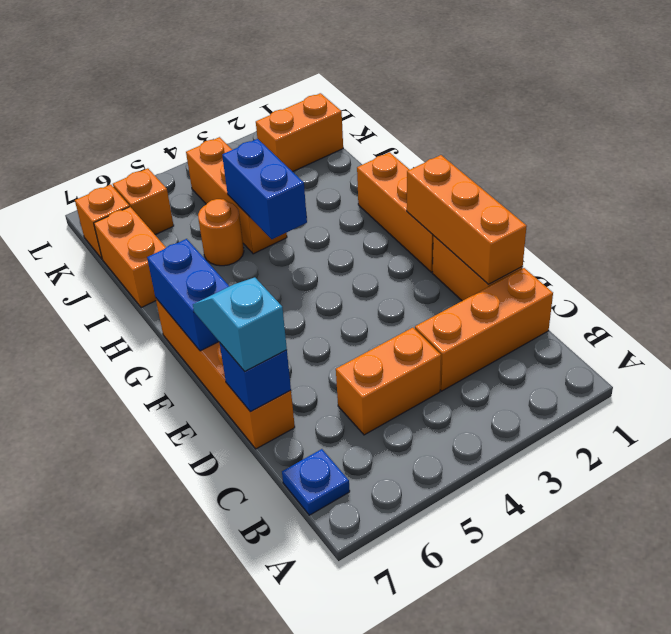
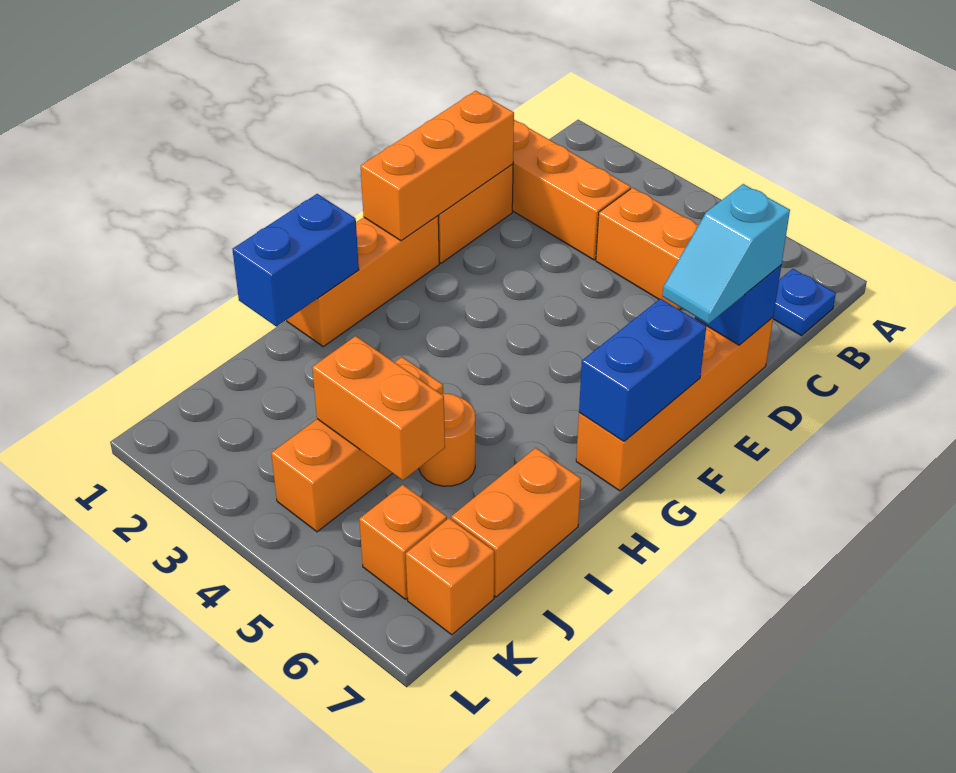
blue brick H4:I4 level 2 -> blue brick H1:I1 level 2
orange brick K1:K2 level 1 -> orange brick J4:J5 level 2

